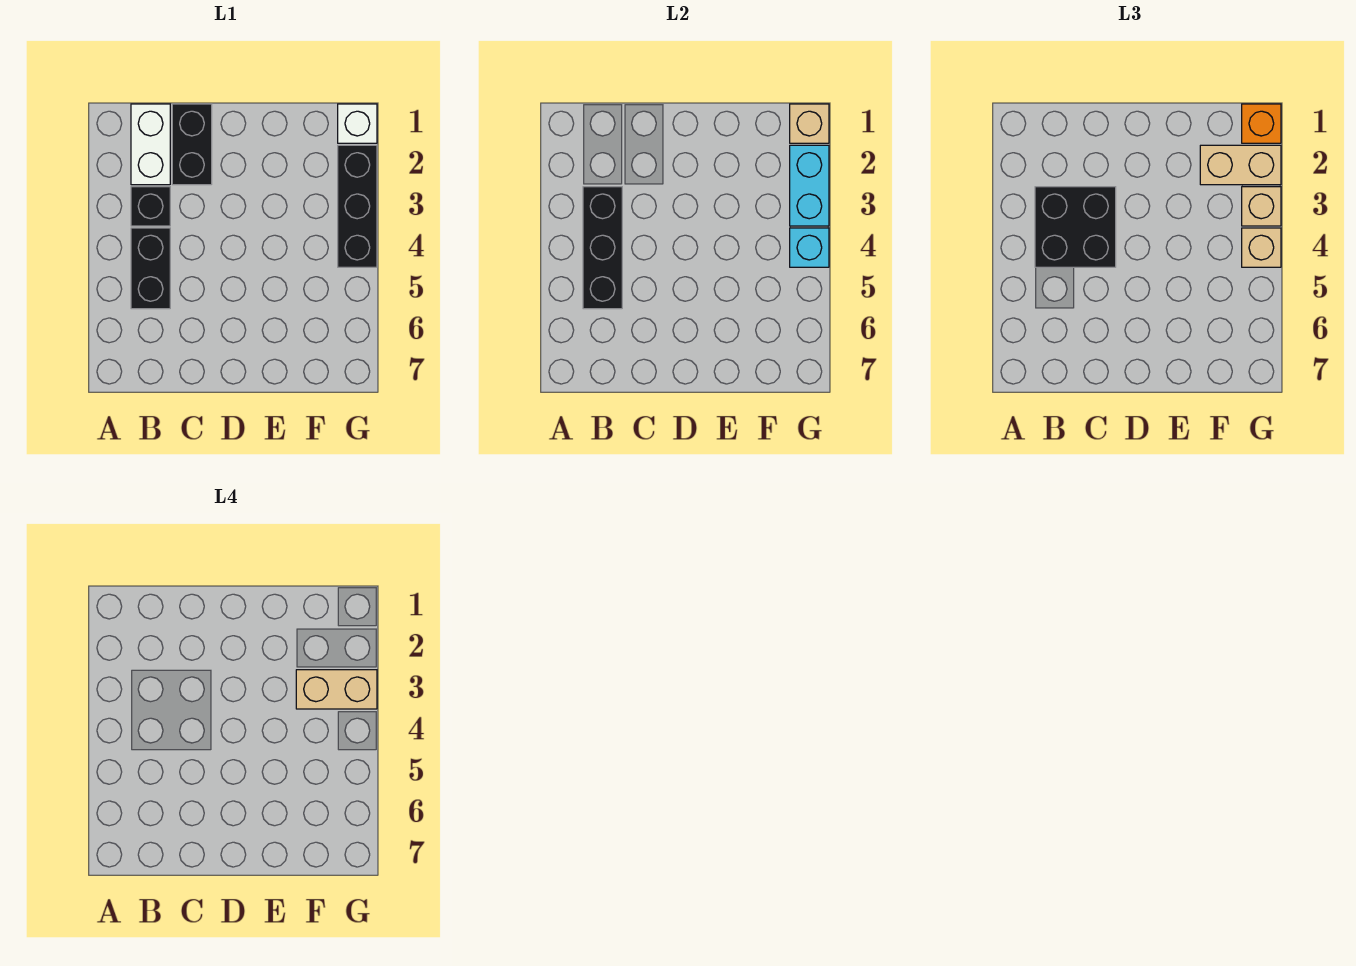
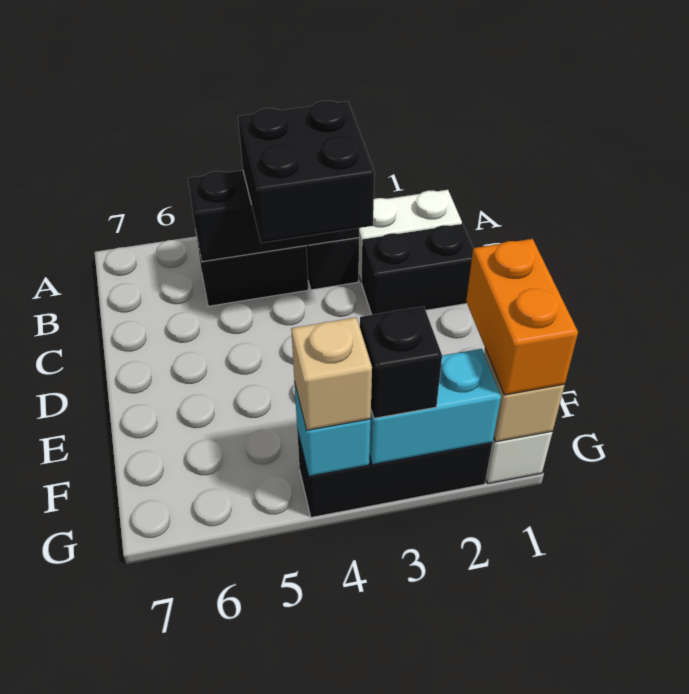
tan brick F2:G2 level 3 -> none
tan brick F3:G3 level 4 -> none
orange brick G1 level 3 -> orange brick F1:G1 level 3
tan brick G3 level 3 -> black brick G3 level 3

